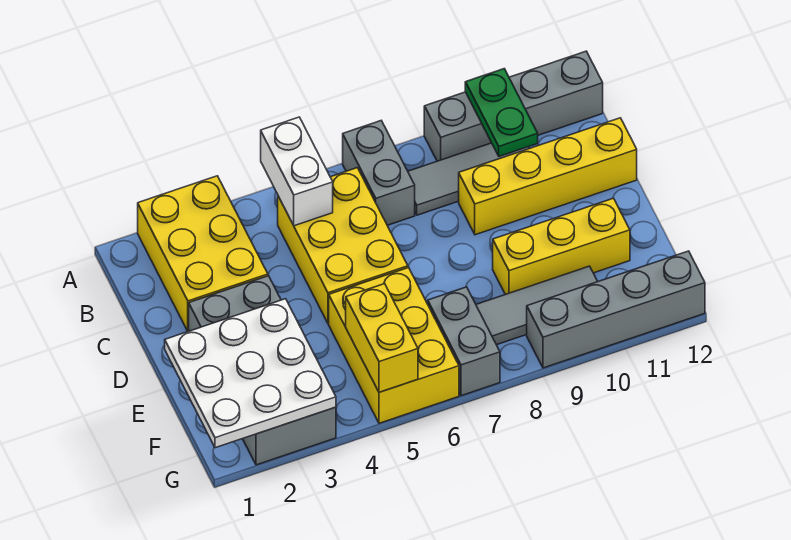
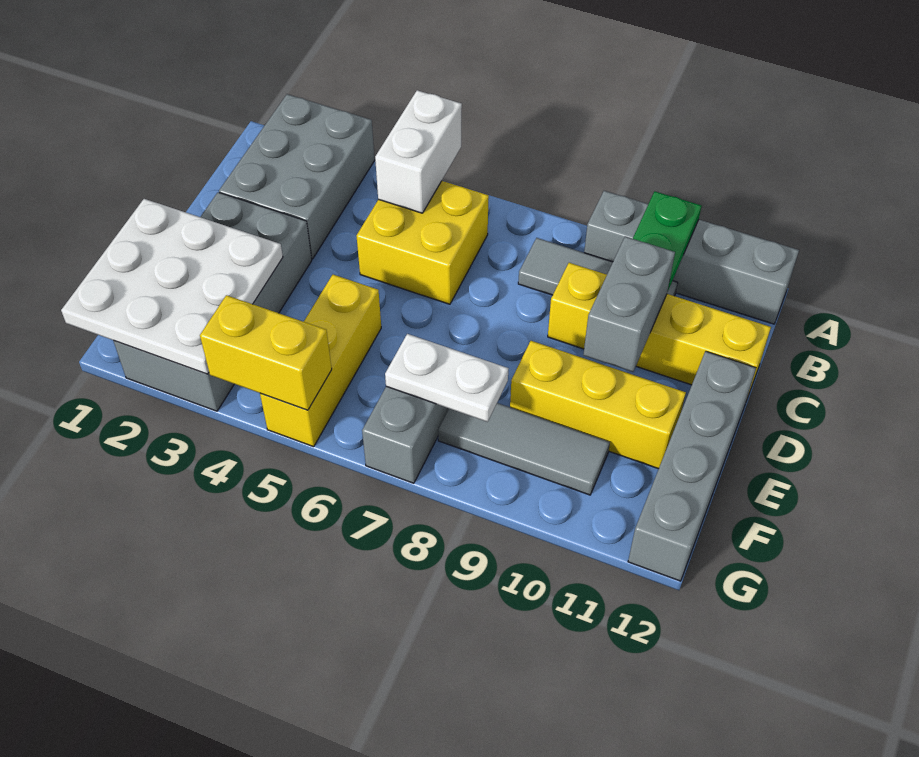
yellow brick A2:C3 level 1 -> grey brick A2:C3 level 1
grey brick A7:B7 level 1 -> grey brick C10:D10 level 2
yellow brick B5:D6 level 1 -> yellow brick B5:C6 level 1
yellow brick E5:G6 level 1 -> yellow brick E5:G5 level 1
yellow brick F5:G5 level 2 -> yellow brick G4:G5 level 2
none -> white plate F7:F8 level 2
grey brick G9:G12 level 1 -> grey brick D12:G12 level 1

